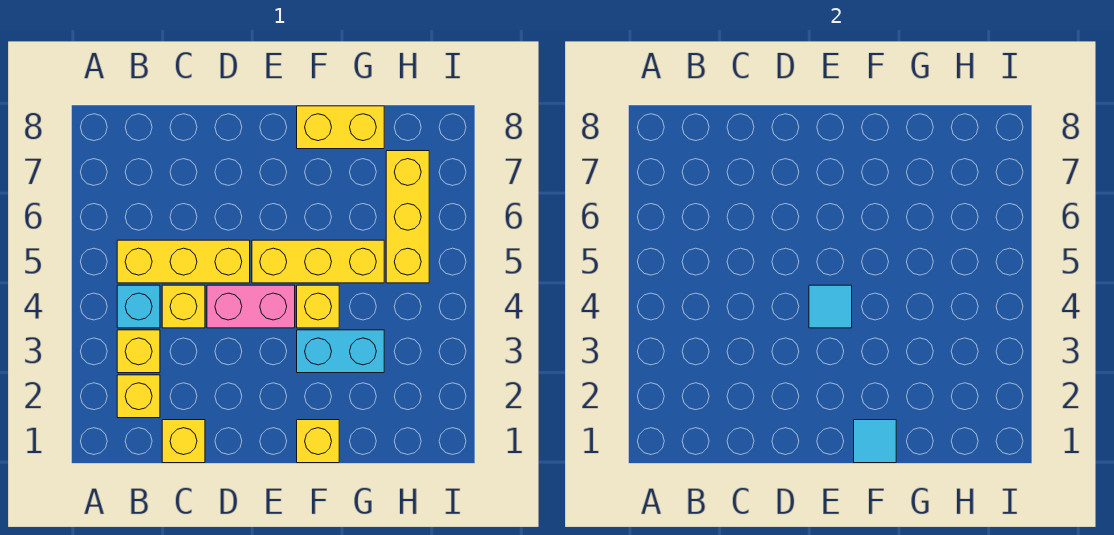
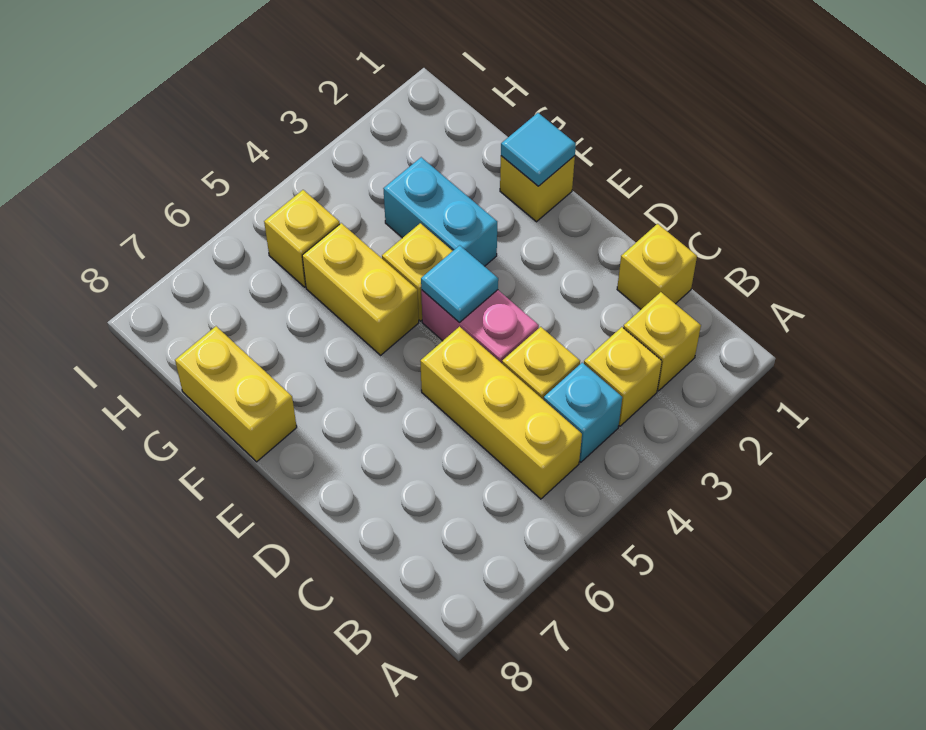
yellow brick E5:G5 level 1 -> yellow brick F5:G5 level 1
yellow brick H5:H7 level 1 -> yellow brick H5 level 1

